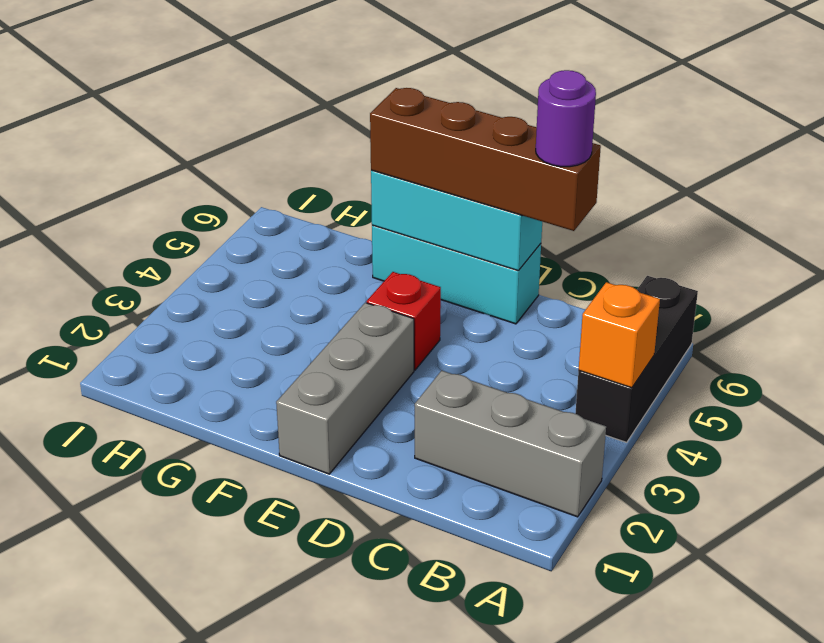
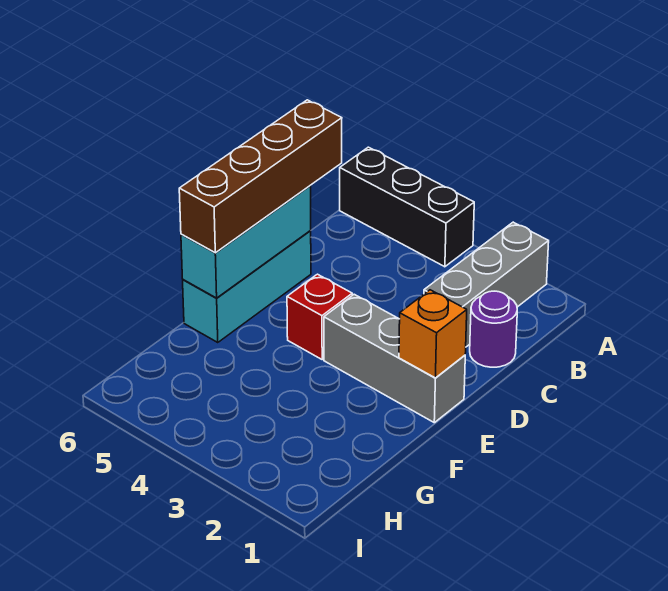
orange brick A4 level 2 -> orange brick E1 level 2
purple round brick C6 level 4 -> purple round brick C1 level 1

